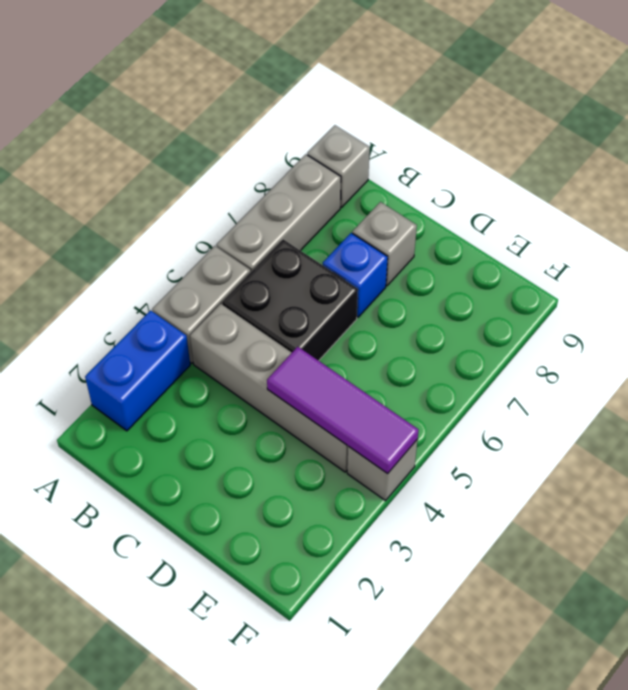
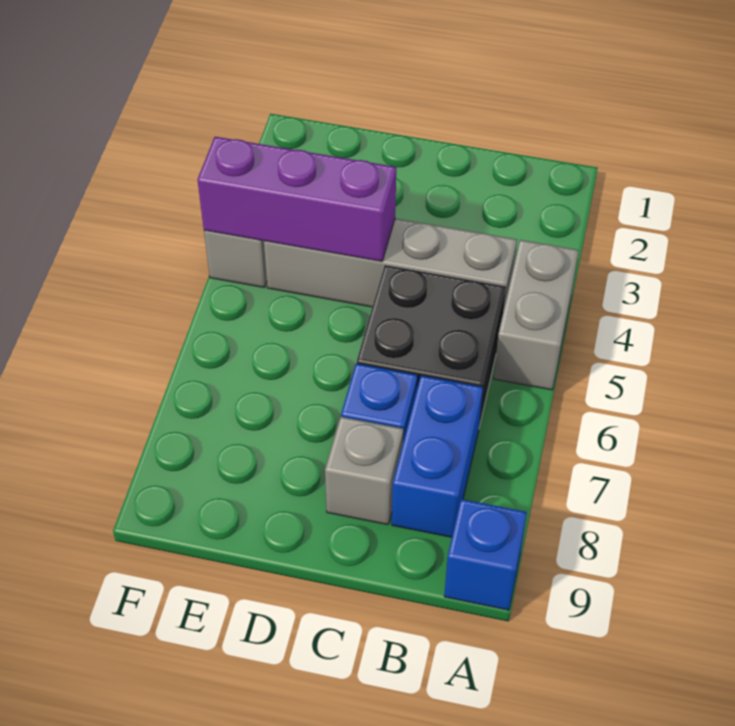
blue brick A2:A3 level 1 -> blue brick B7:B8 level 1
grey brick A6:A8 level 1 -> none
grey brick A9 level 1 -> blue brick A9 level 1
purple tile D4:F4 level 2 -> purple brick D4:F4 level 2

